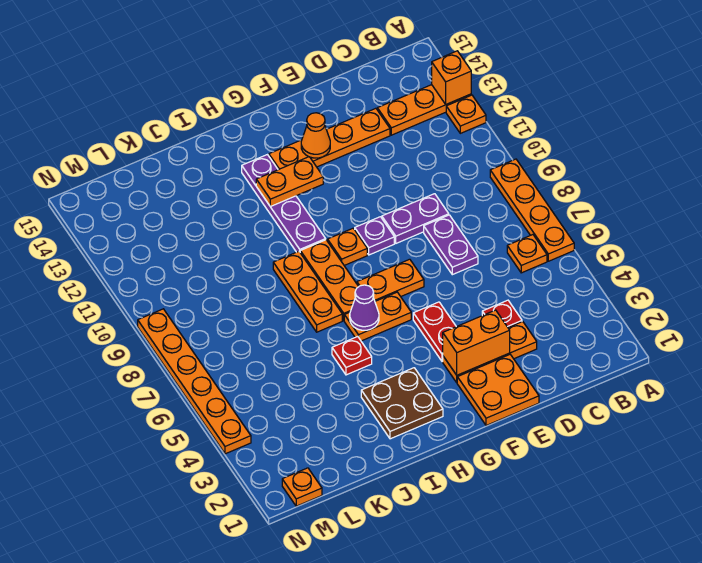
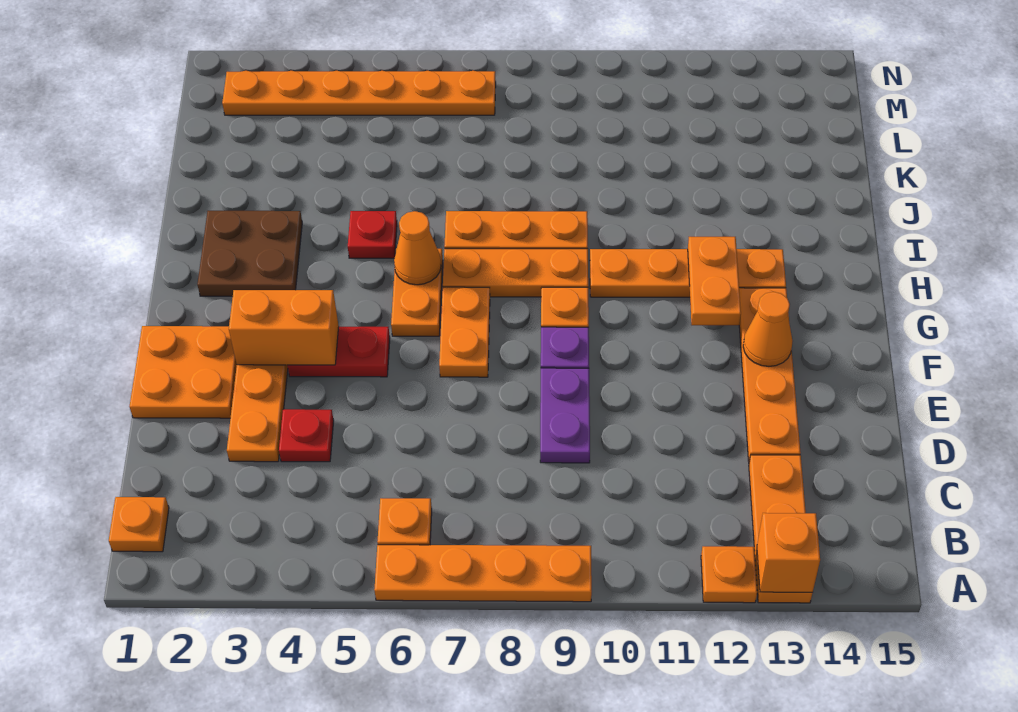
purple plate D7:D8 level 1 -> none
orange brick E3:F3 level 2 -> orange brick F3:F4 level 2
purple cone H6 level 2 -> orange cone H6 level 2
purple plate H10:H13 level 1 -> orange plate H10:H13 level 1
orange plate M1 level 1 -> orange plate B1 level 1
orange plate N4:N9 level 1 -> orange plate M2:M7 level 1

